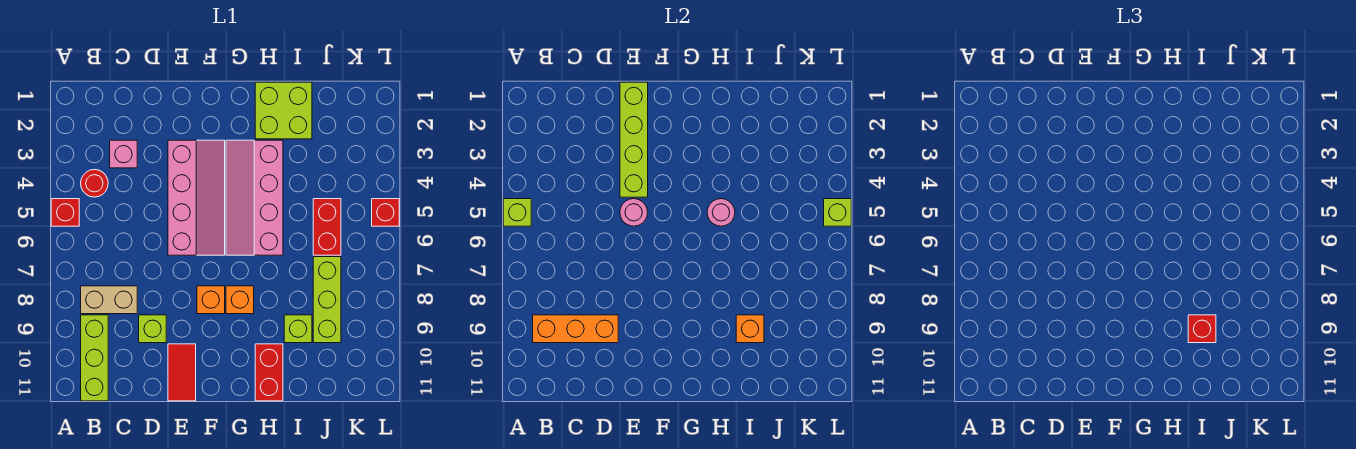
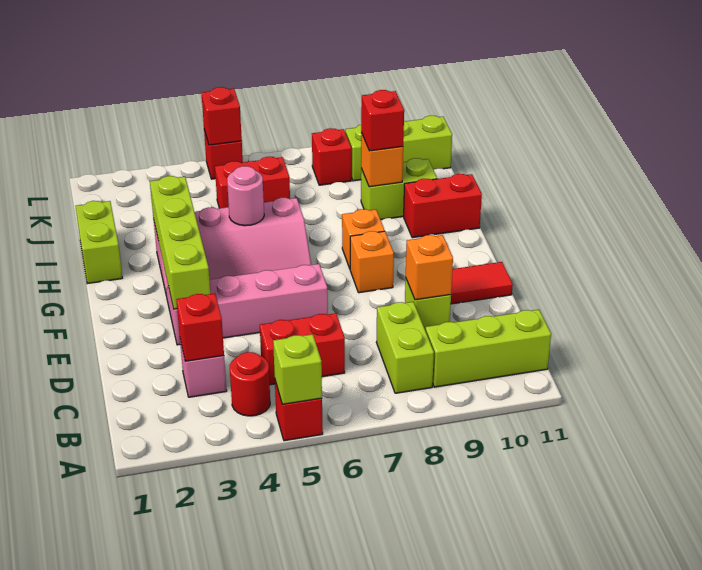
tan brick B8:C8 level 1 -> lime brick B8:C8 level 1
orange brick B9:D9 level 2 -> orange brick D9 level 2
none -> red brick C3 level 2
none -> red brick C5:C6 level 1
lime brick E1:E4 level 2 -> lime brick E3:H3 level 2
pink round brick E5 level 2 -> none
lime brick H1:I2 level 1 -> lime brick H1:I1 level 1
lime brick I9 level 1 -> lime brick I9:I10 level 1
lime brick J7:J9 level 1 -> lime brick K9:K11 level 1
none -> red brick K8 level 1
lime brick L5 level 2 -> red brick L5 level 2

